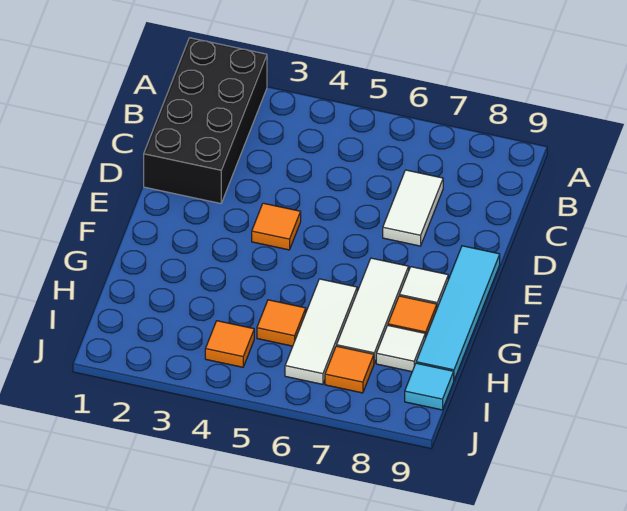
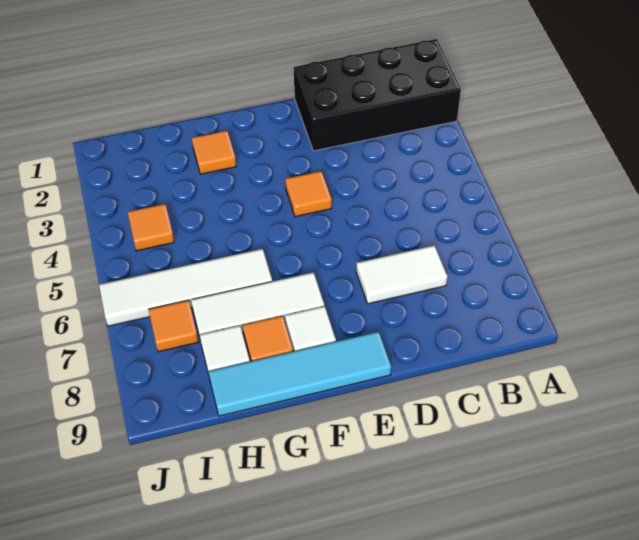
white tile G6:I6 level 1 -> white tile G6:J6 level 1
orange tile H5 level 1 -> orange tile G2 level 1
cyan tile I9 level 1 -> none

